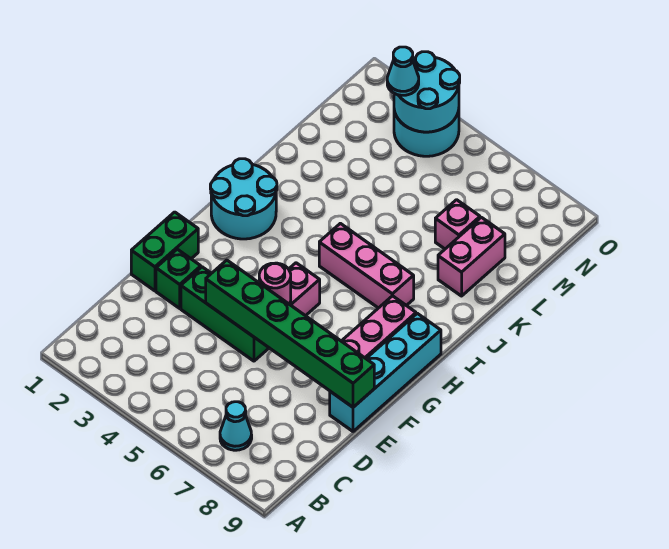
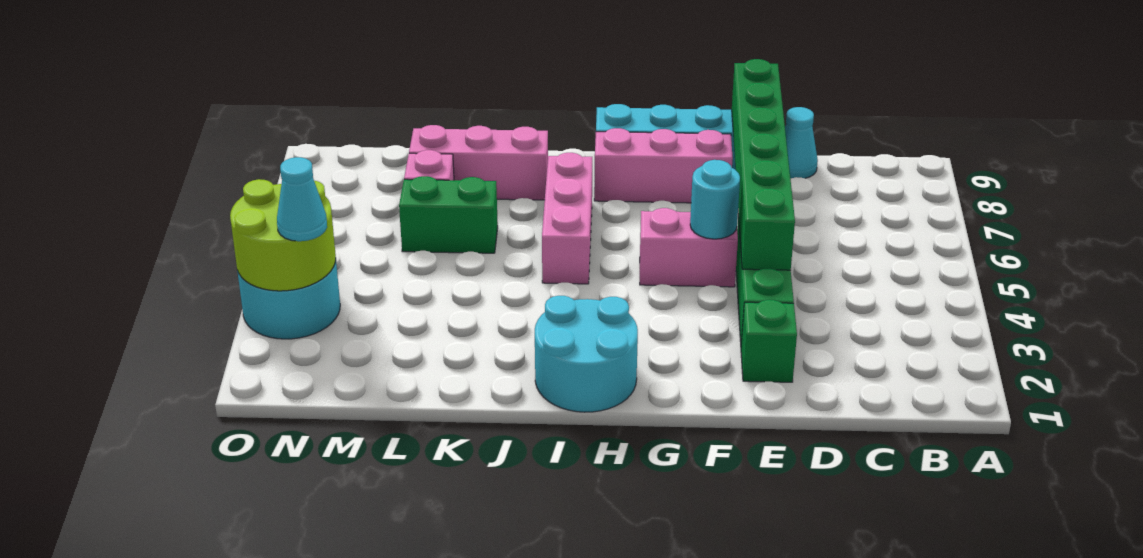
cyan cone B7 level 1 -> cyan cone D9 level 1
green brick E1:F1 level 1 -> green brick K6:L6 level 1
pink round brick F5 level 2 -> cyan round brick F5 level 2
pink brick K8:L8 level 1 -> pink brick J8:L8 level 1
cyan round brick N3:O4 level 2 -> lime round brick N3:O4 level 2

